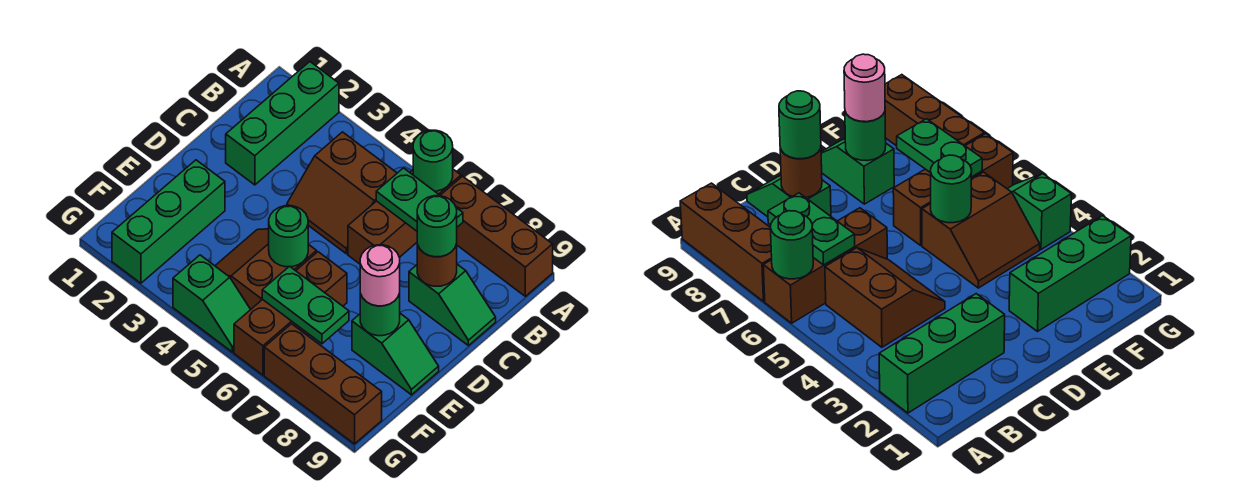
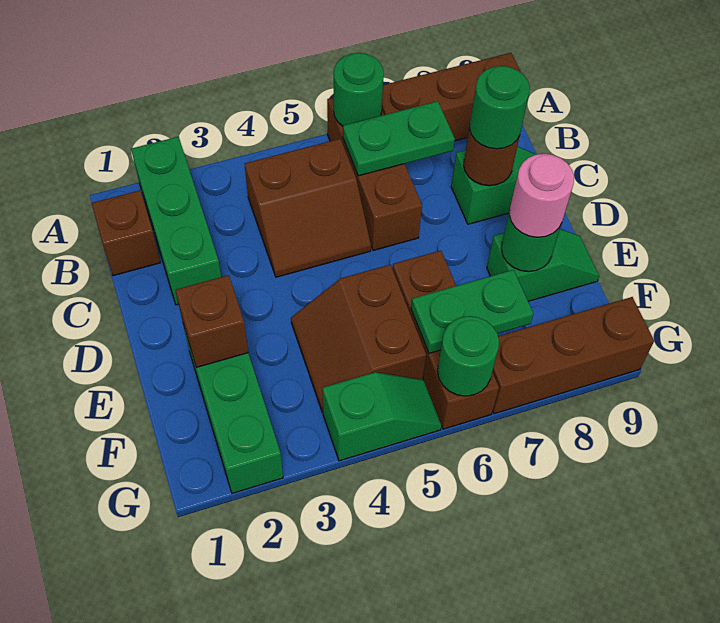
none -> brown brick B1 level 1
none -> brown brick E2 level 2
green round brick E5 level 2 -> green round brick G6 level 2

